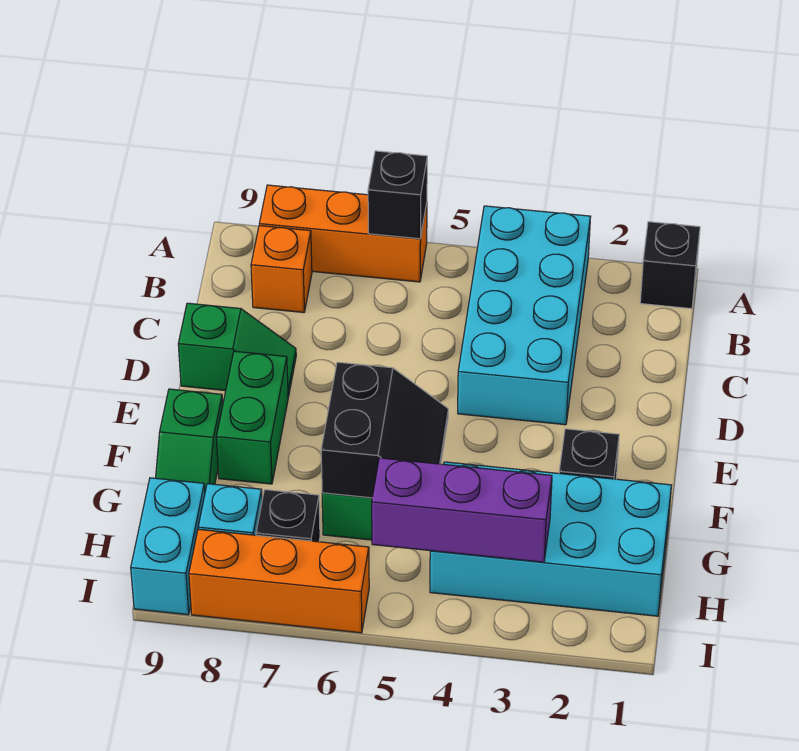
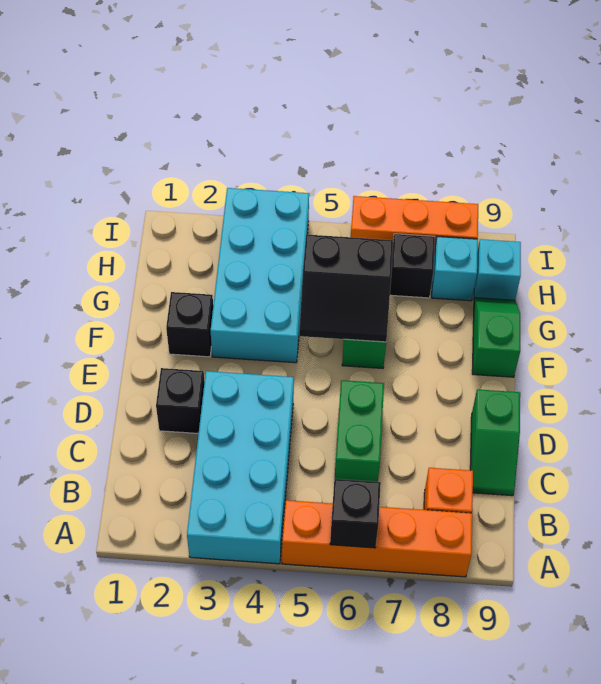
black brick A1 level 1 -> black brick D2 level 1
orange brick A6:A8 level 1 -> orange brick A5:A8 level 1
green slope D8:D9 level 1 top 9 -> green slope C9:D9 level 1 top D
green brick E8:F8 level 1 -> green brick C6:D6 level 1
black slope F5:G6 level 2 top 6 -> black slope F5:G6 level 2 top G
cyan brick G1:H4 level 1 -> cyan brick F3:I4 level 1
purple brick H3:H5 level 2 -> none
cyan brick H9:I9 level 1 -> cyan brick H9 level 1

